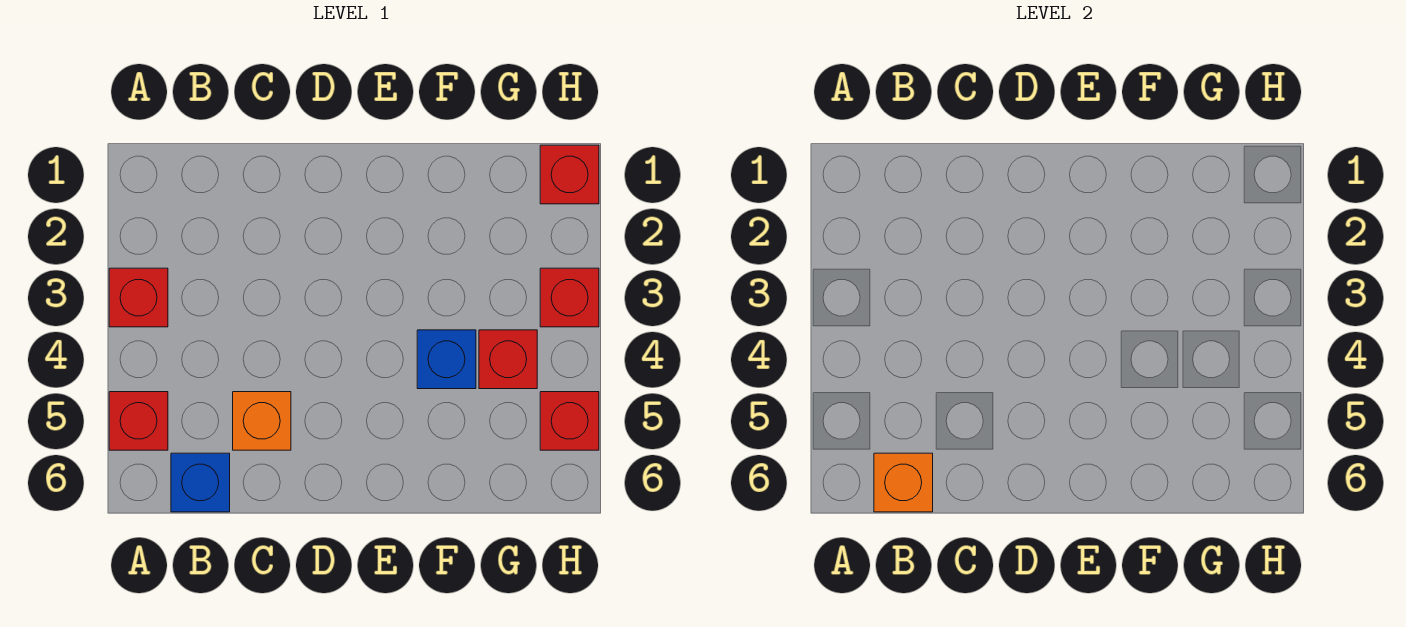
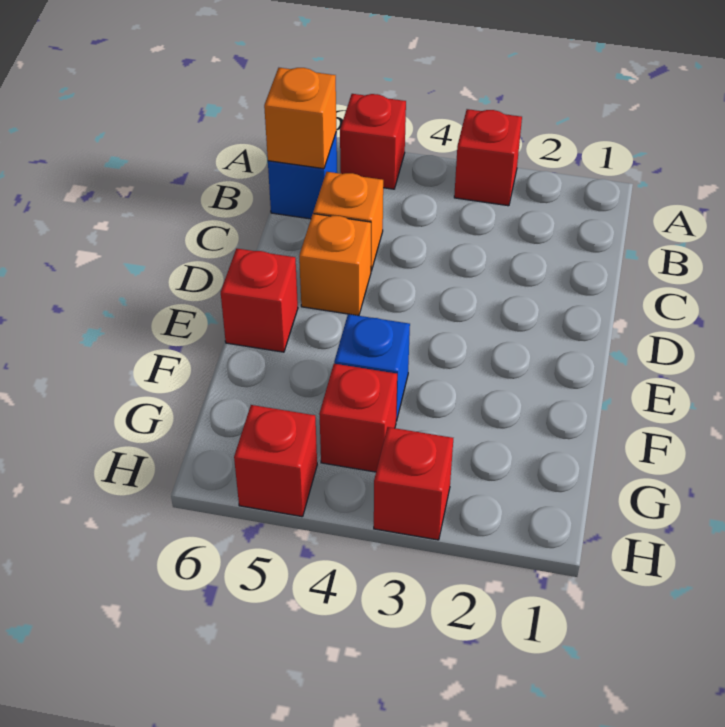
none -> orange brick D5 level 1
red brick H1 level 1 -> red brick E6 level 1

